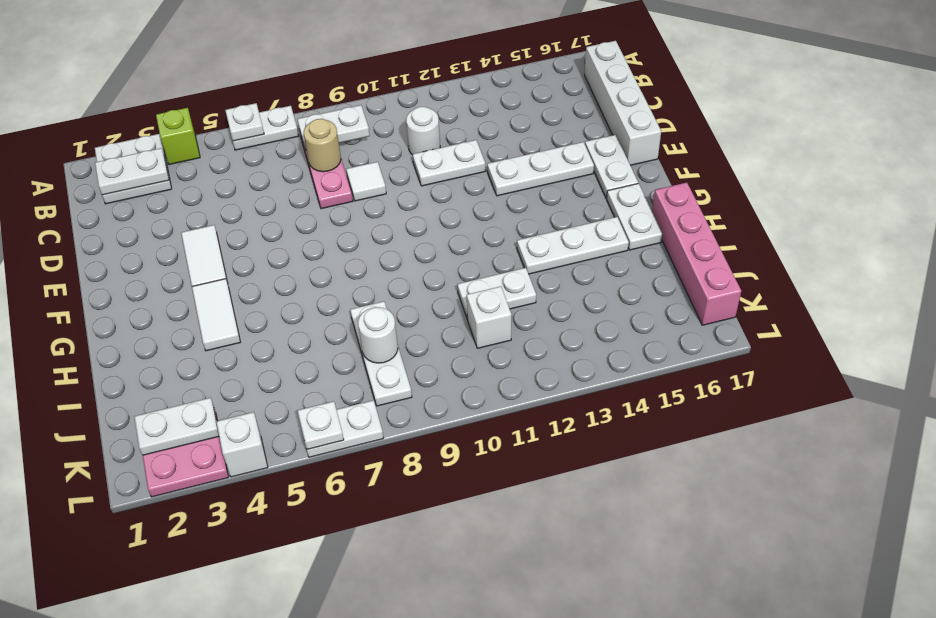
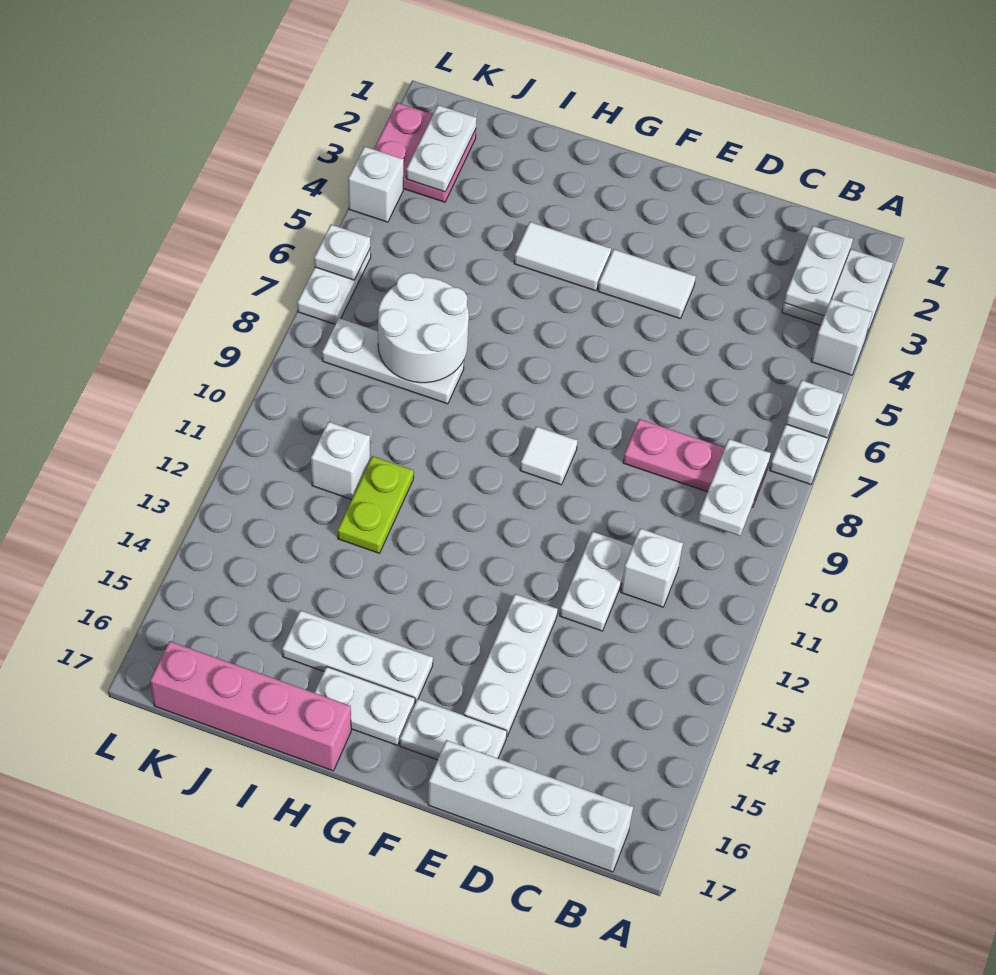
lime brick A4 level 1 -> white brick A4 level 1
tan round brick C8 level 2 -> none
white round brick C11 level 1 -> white brick C11 level 1
white tile D9 level 1 -> white tile F9 level 1
white plate H13:H15 level 1 -> white plate G15:I15 level 1
white plate I11:I12 level 1 -> lime plate I11:I12 level 1
white round brick J8 level 2 -> white round brick I7:J8 level 2

